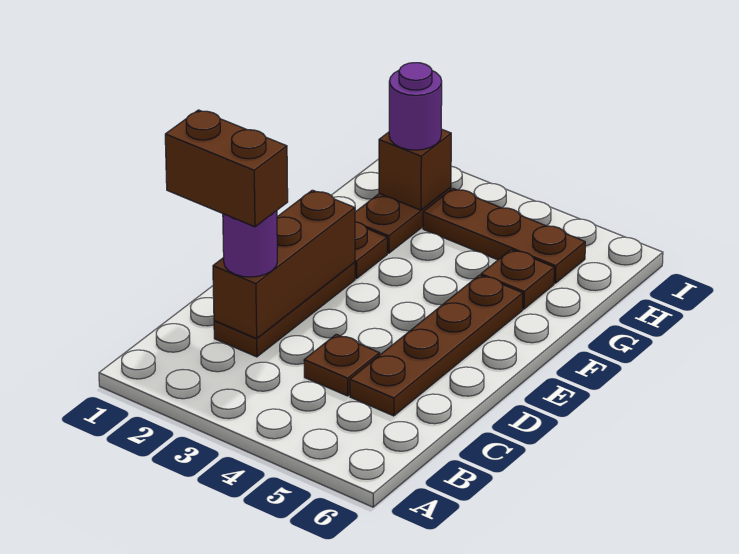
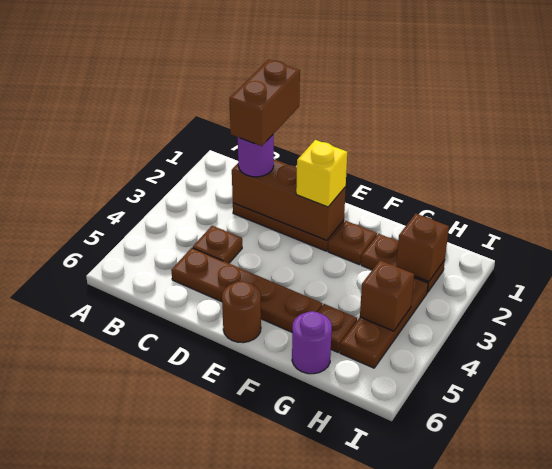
none -> yellow brick E2 level 3
none -> brown round brick E6 level 1
purple round brick H2 level 3 -> purple round brick G6 level 1
none -> brown brick H4 level 2

